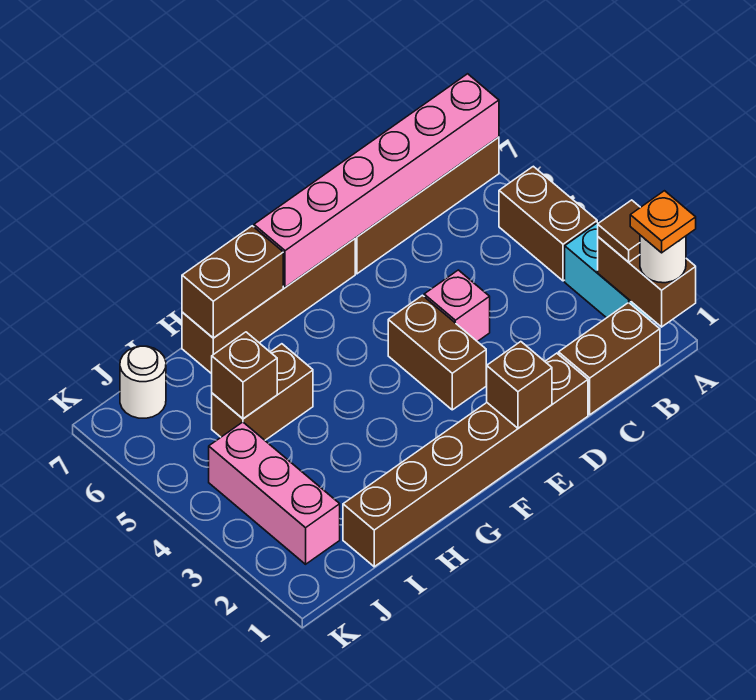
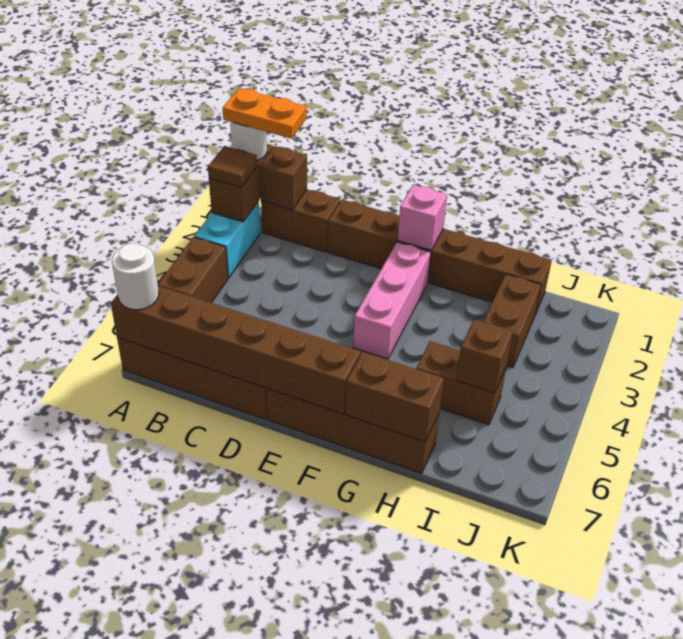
orange plate A1 level 4 -> orange plate A1:B1 level 4
pink brick A7:F7 level 2 -> brown brick A7:F7 level 2
pink brick D4 level 1 -> pink brick F1 level 2
brown brick E1 level 2 -> brown brick B1 level 2
brown brick E3:E4 level 1 -> brown brick I2:I3 level 1
pink brick J2:J4 level 1 -> pink brick F2:F4 level 1
white round brick J7 level 1 -> white round brick A7 level 3

